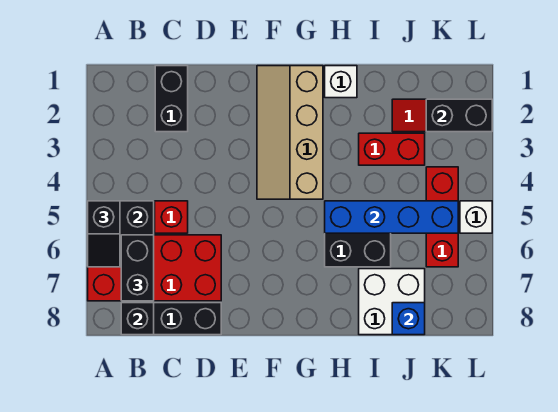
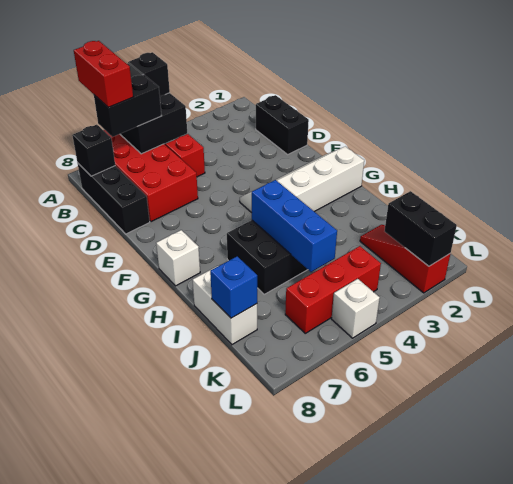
black brick C1:C2 level 1 -> black brick C1:D1 level 1
tan slope F1:G4 level 1 top G -> white slope F1:G4 level 1 top G
white brick H1 level 1 -> white brick G8 level 1
blue brick H5:K5 level 2 -> blue brick H5:J5 level 2
red brick I3:J3 level 1 -> red brick A7:B7 level 4
white brick I7:J8 level 1 -> white brick I8:J8 level 1

